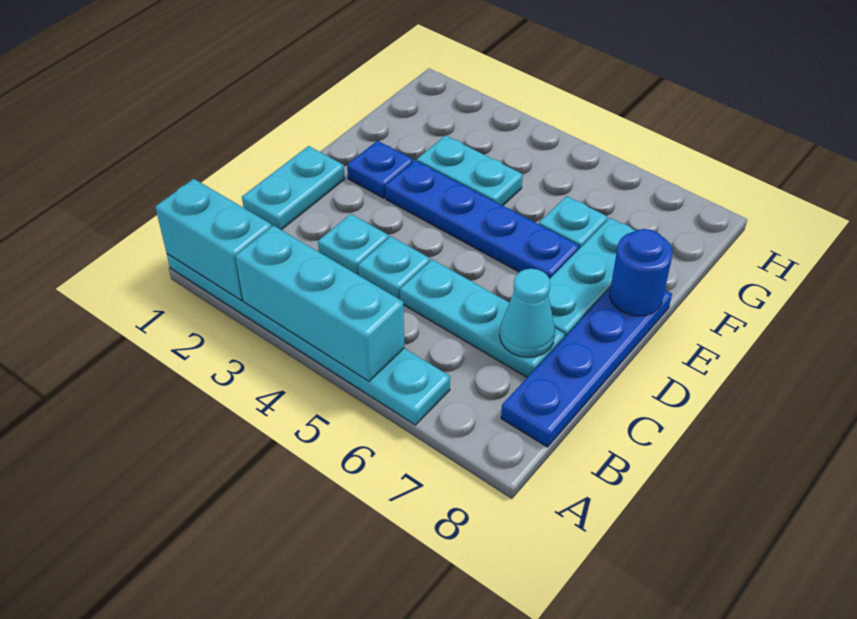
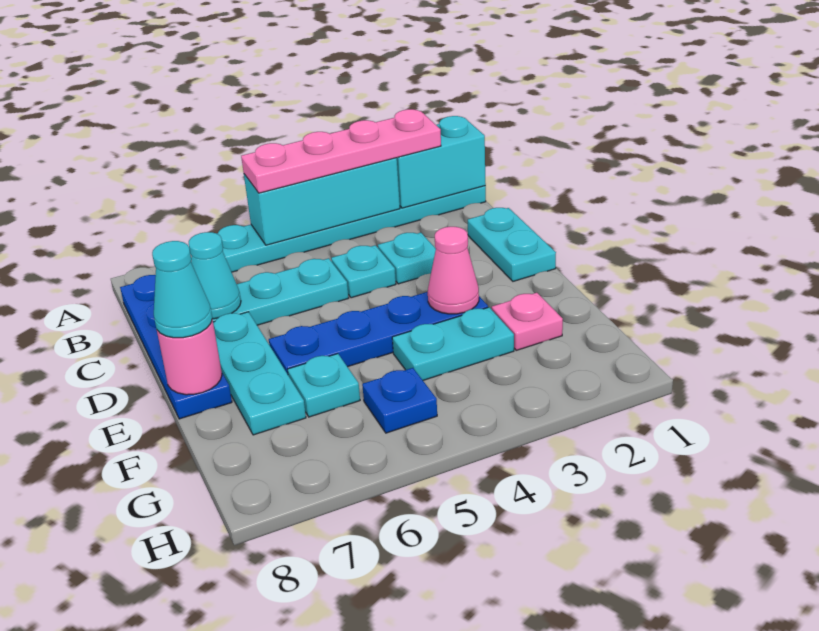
none -> pink plate A2:A5 level 3
blue plate E2 level 1 -> blue plate G5 level 1
none -> pink cone E3 level 2
blue round brick E8 level 2 -> pink round brick E8 level 2
none -> cyan cone E8 level 3
none -> pink plate F2 level 1

